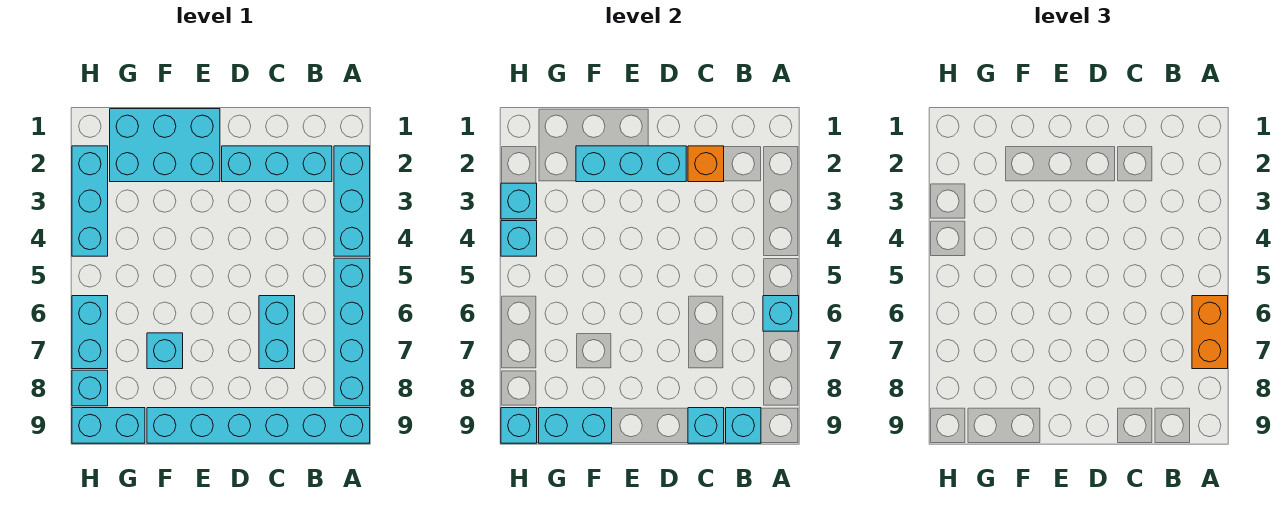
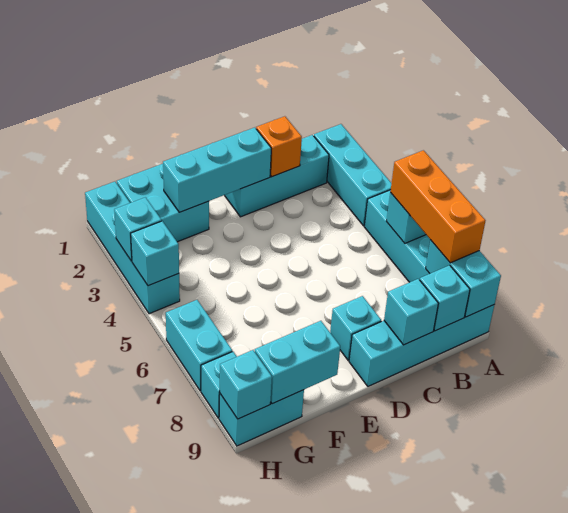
orange brick A6:A7 level 3 -> orange brick A6:A8 level 3
cyan brick A9:F9 level 1 -> cyan brick A9:D9 level 1
cyan brick C6:C7 level 1 -> cyan brick A8:A9 level 2
cyan brick E1:G2 level 1 -> cyan brick F1:G2 level 1
cyan brick F7 level 1 -> cyan brick D8 level 1
cyan brick H2:H4 level 1 -> cyan brick H1:H4 level 1

